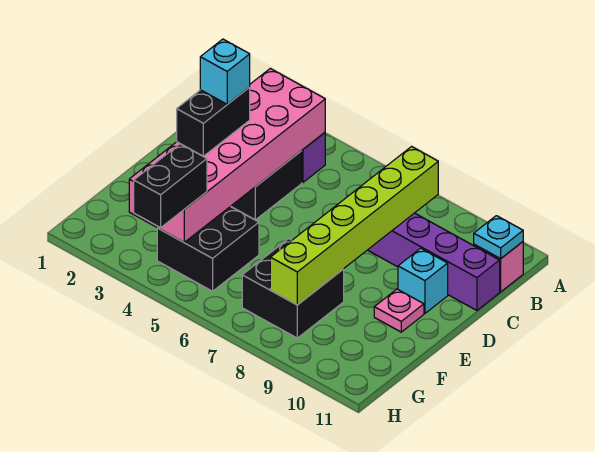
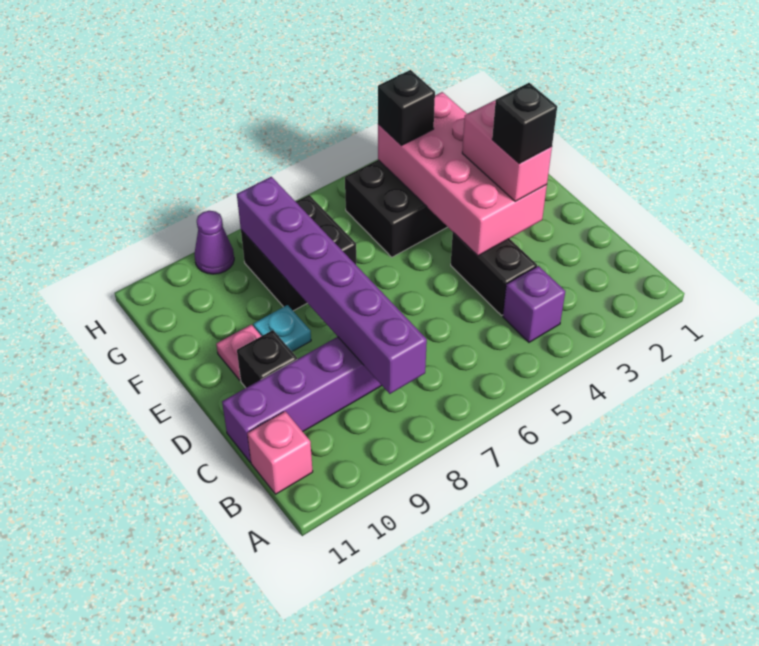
pink brick B3:G4 level 2 -> pink brick D3:G4 level 2
lime brick B8:G8 level 2 -> purple brick B8:G8 level 2
cyan plate B11 level 2 -> cyan plate E9 level 1
black brick D3:E3 level 3 -> pink brick D3:E3 level 3
cyan brick D3 level 4 -> black brick D3 level 4
cyan brick D10 level 1 -> black brick D10 level 1
black brick G4:H4 level 3 -> black brick G4 level 3
none -> purple cone H9 level 1

